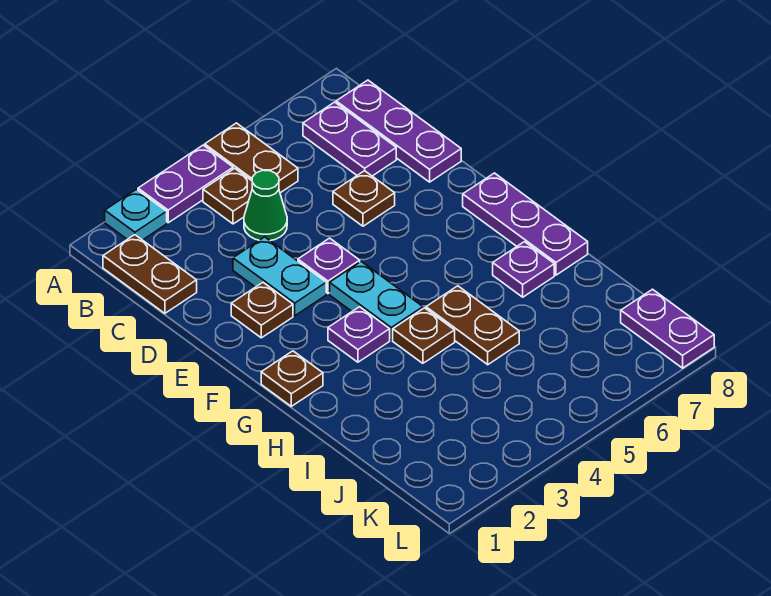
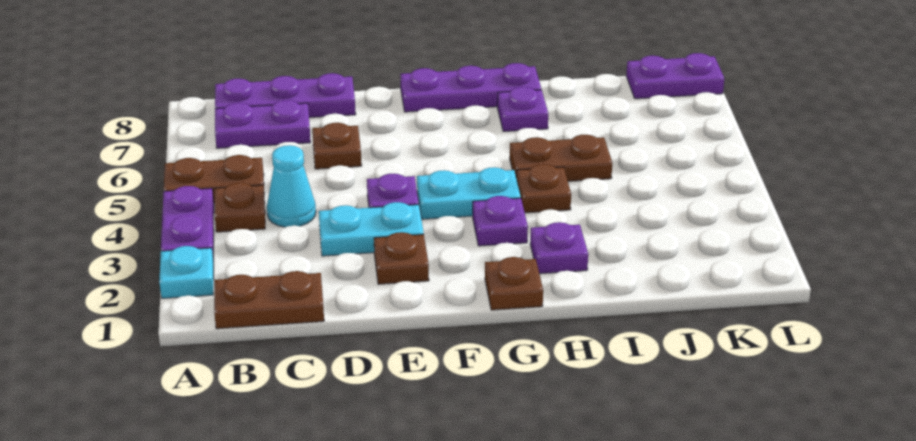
green cone C4 level 1 -> cyan cone C4 level 1
none -> purple plate H2 level 1

